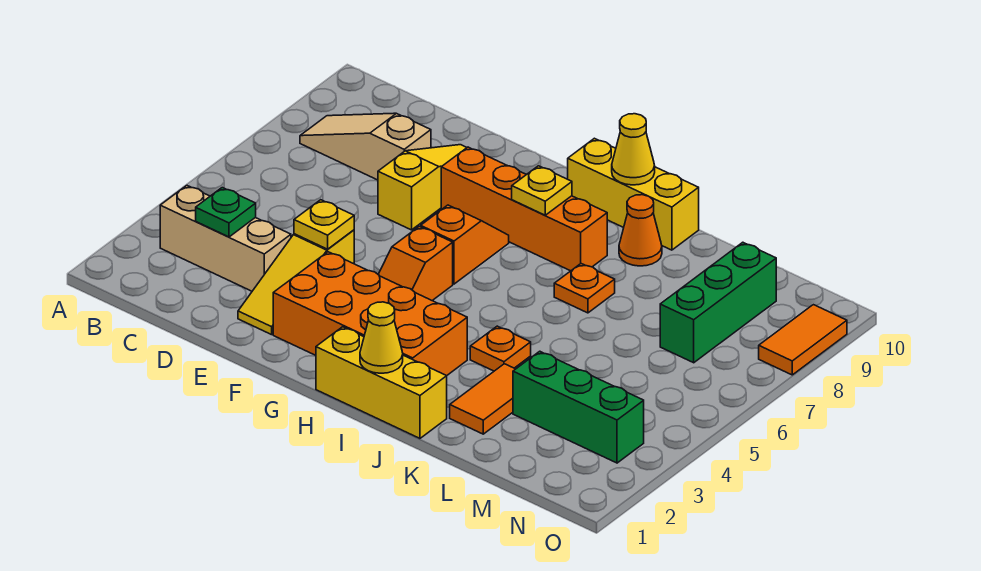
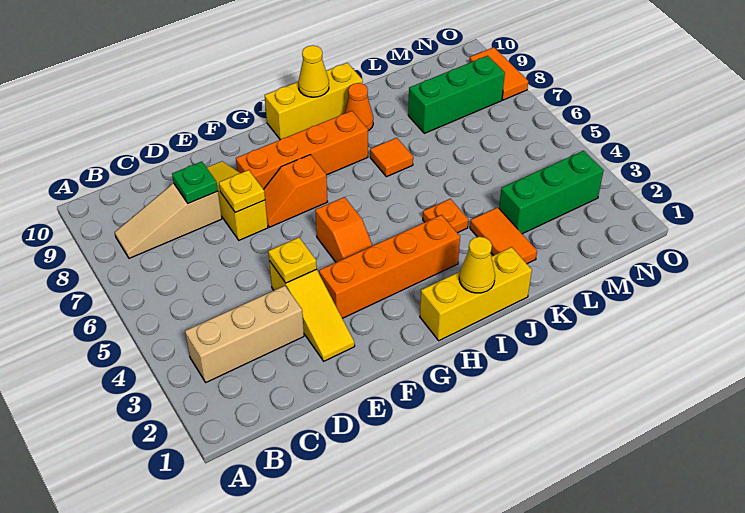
green plate C3 level 2 -> green plate D8 level 2
orange brick F2:I3 level 1 -> orange brick F3:I3 level 1
orange slope G6:G7 level 1 top 6 -> orange slope F7:G7 level 1 top G
yellow plate H8 level 2 -> yellow plate E7 level 2
orange plate J7 level 1 -> orange tile J7 level 1
green brick M7:M9 level 1 -> green brick L8:N8 level 1

